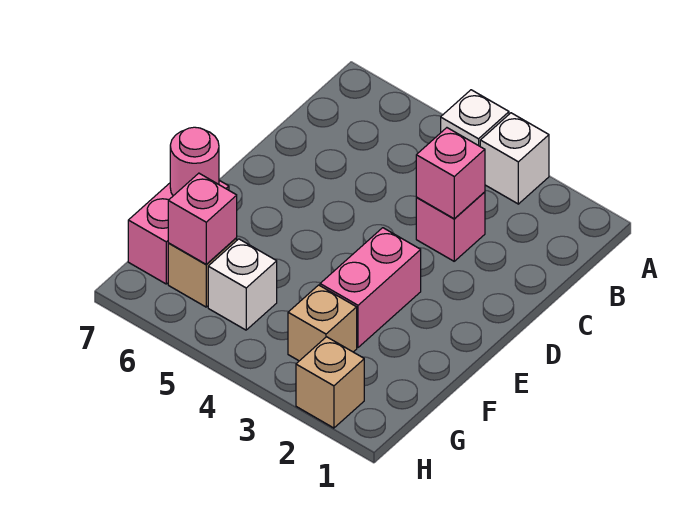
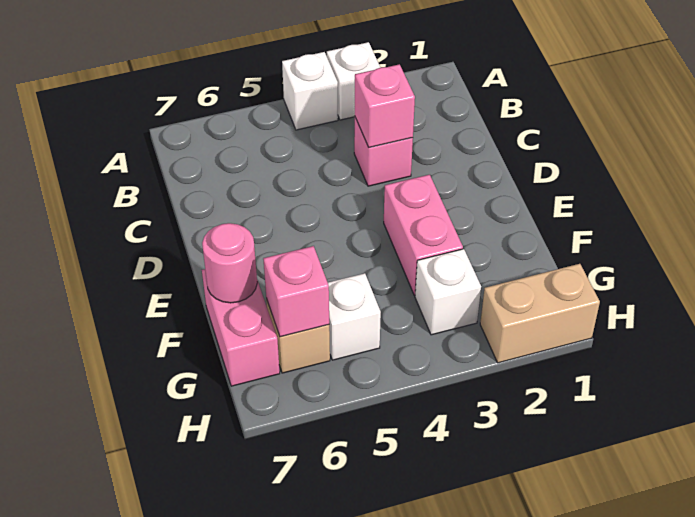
tan brick G3 level 1 -> white brick G3 level 1
tan brick H2 level 1 -> tan brick H1:H2 level 1

